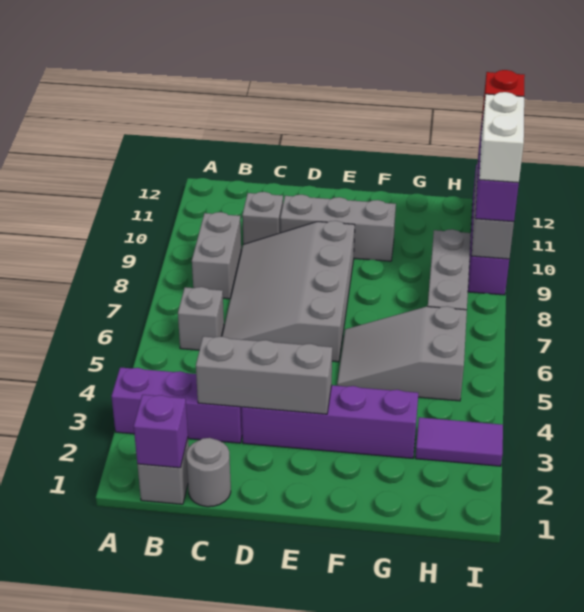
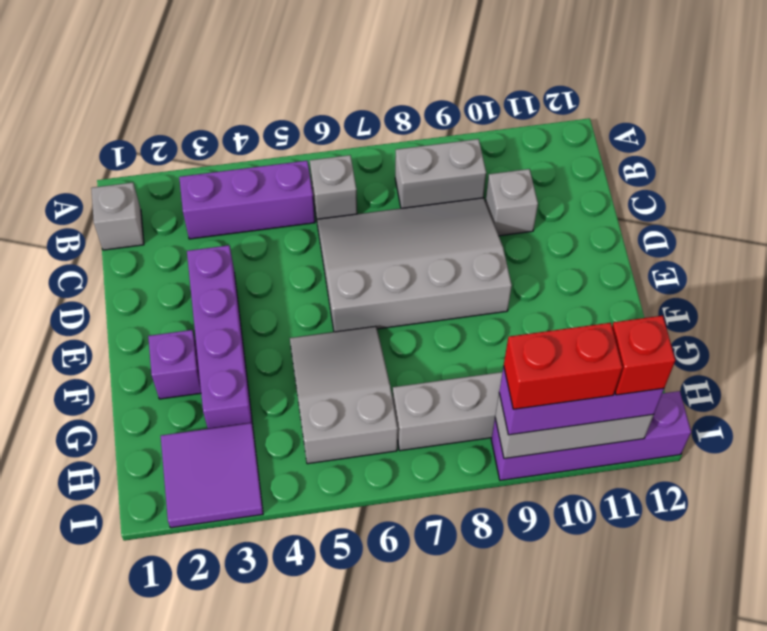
purple brick A3:C3 level 1 -> purple brick B3:B5 level 1
purple brick B1 level 2 -> purple brick F2 level 1
grey round brick C1 level 1 -> none
grey brick C3:E3 level 2 -> none
grey brick D10:F10 level 1 -> none
purple tile H3:I3 level 1 -> purple tile H2:I3 level 1
white brick I9:I10 level 4 -> red brick I9:I10 level 4

